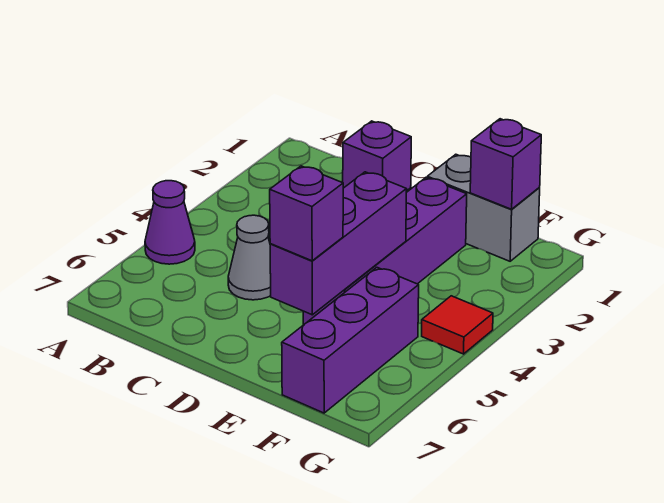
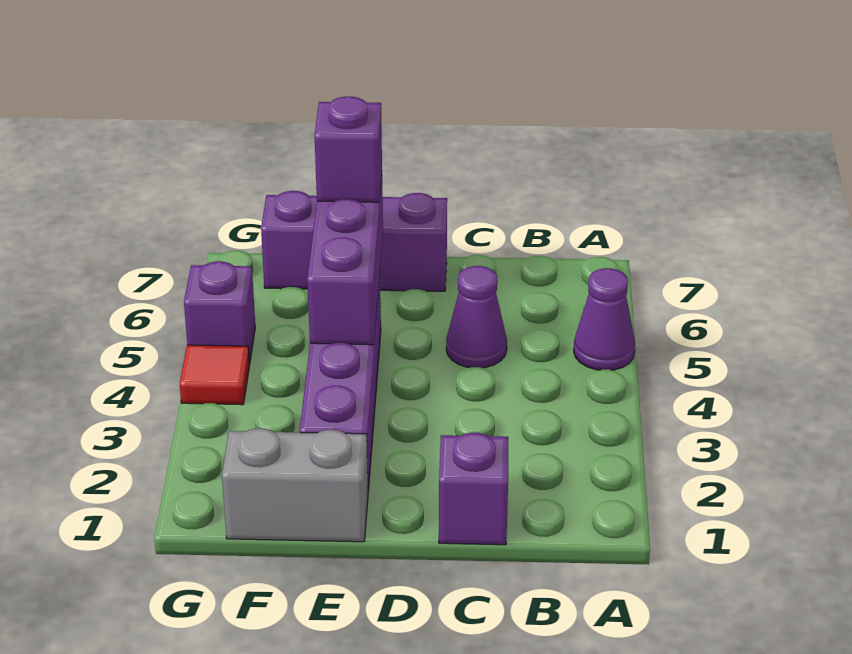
grey cone C5 level 1 -> purple cone C5 level 1
purple brick F1 level 2 -> purple brick G5 level 1
purple brick F5:F7 level 1 -> purple brick D7:F7 level 1

